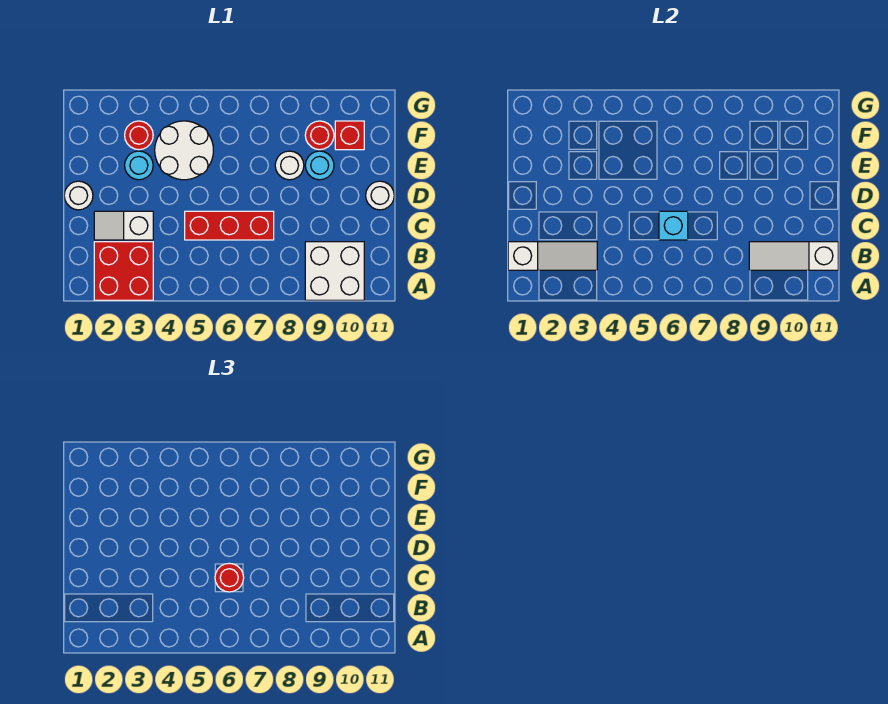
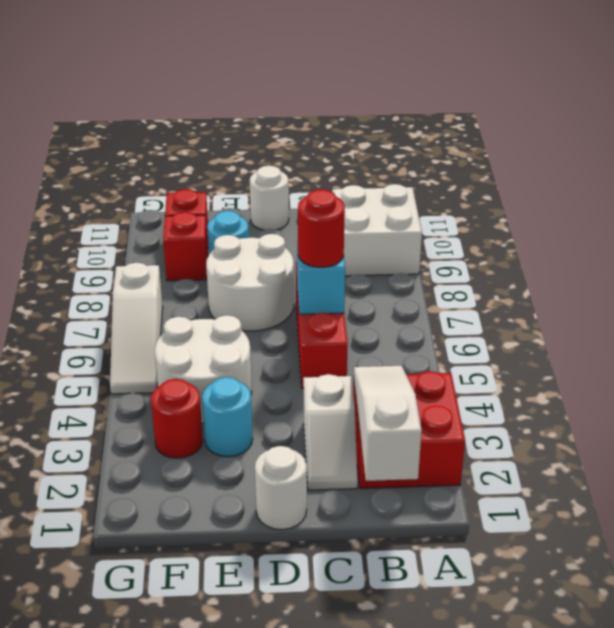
white slope B9:B11 level 2 top 11 -> white slope G5:G7 level 1 top 7
white round brick E8 level 1 -> white round brick D7:E8 level 1
red round brick F9 level 1 -> red brick F9 level 1

